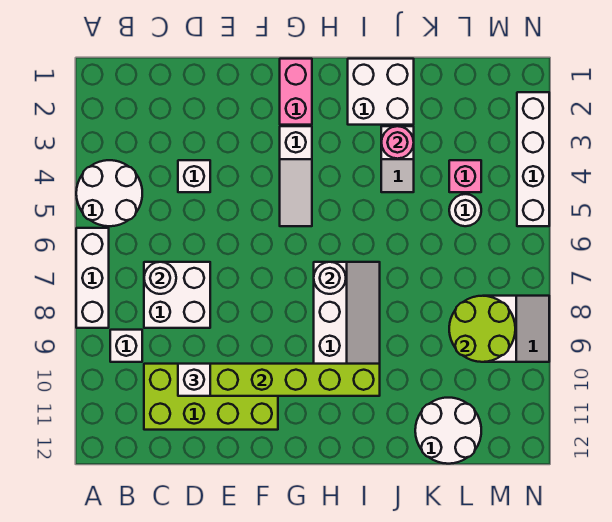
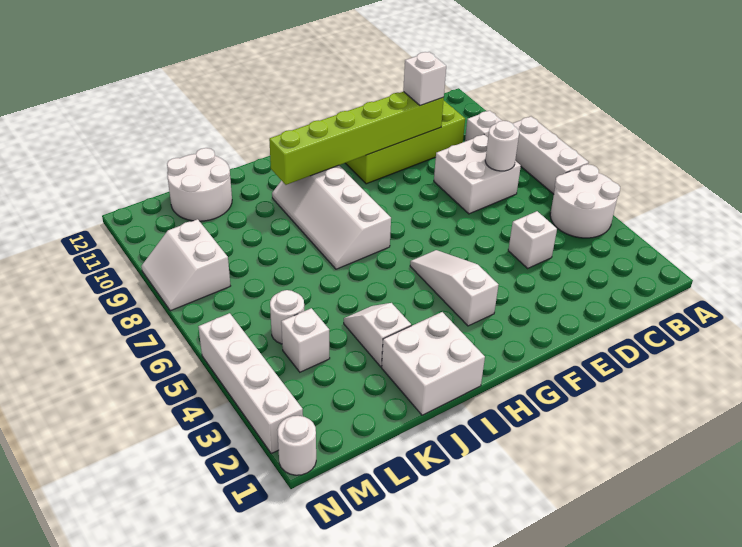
pink brick G1:G2 level 1 -> none
white round brick H7 level 2 -> white round brick N1 level 1
pink round brick J3 level 2 -> none
pink brick L4 level 1 -> white brick L4 level 1
lime round brick L8:M9 level 2 -> none

